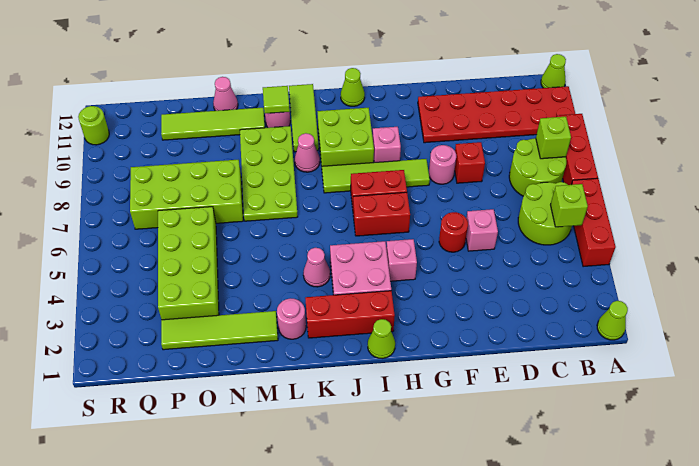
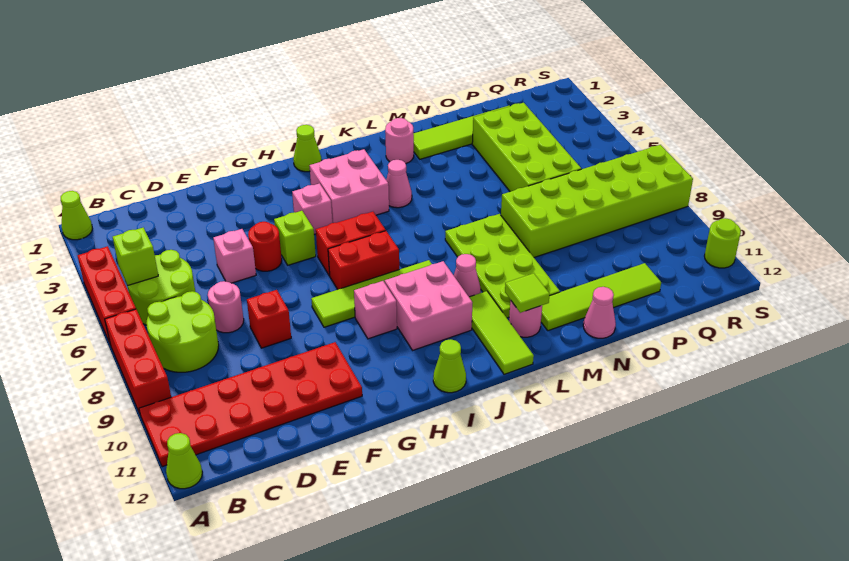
lime brick B8 level 2 -> lime brick G5 level 1
pink round brick F8 level 1 -> pink round brick D7 level 1
red brick I2:K2 level 1 -> none
lime brick I9:J10 level 1 -> pink brick I9:J10 level 1
lime brick N7:Q8 level 1 -> lime brick N7:S8 level 1

